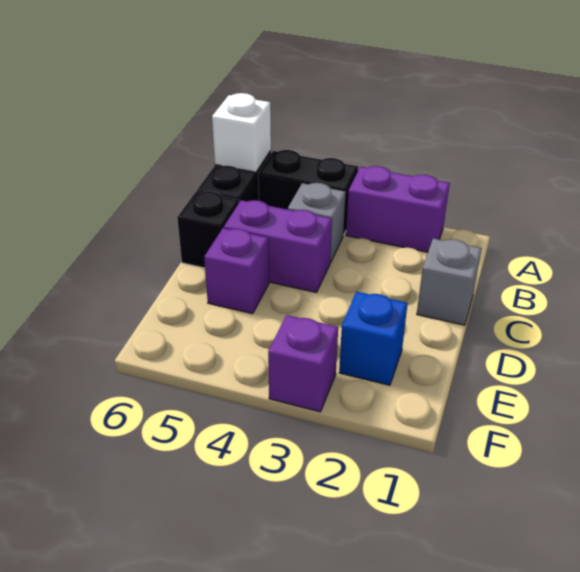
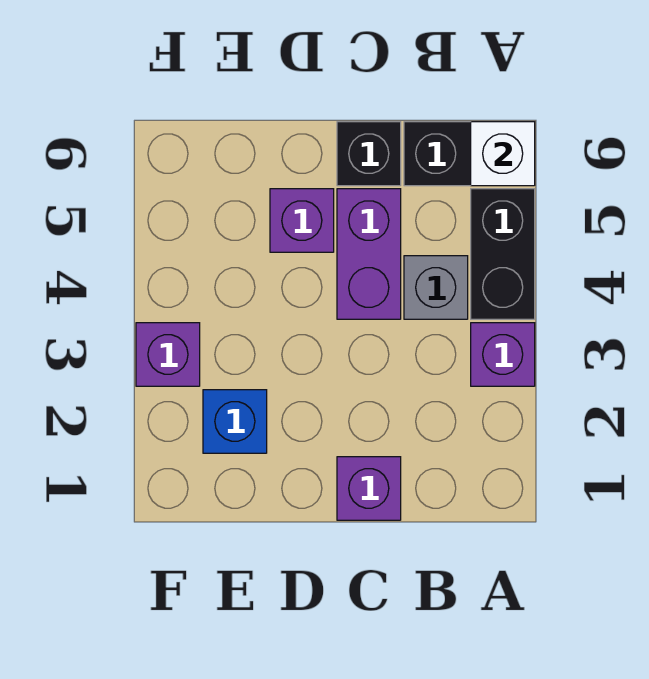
purple brick A2:A3 level 1 -> purple brick A3 level 1
grey brick C1 level 1 -> purple brick C1 level 1

